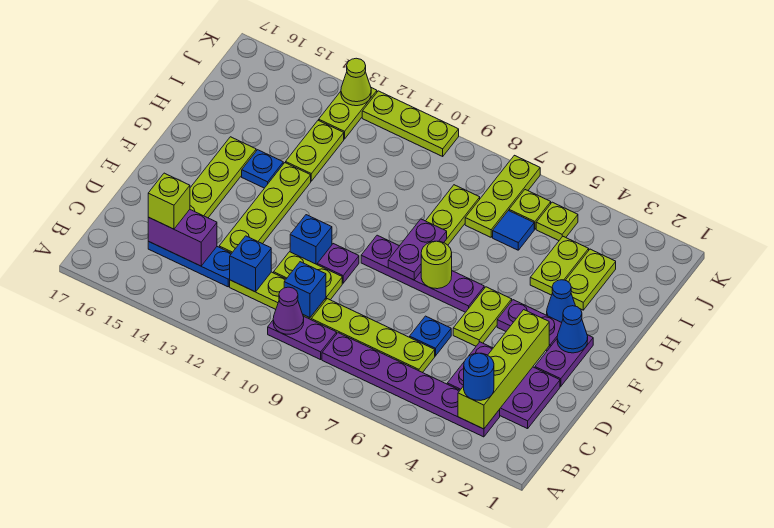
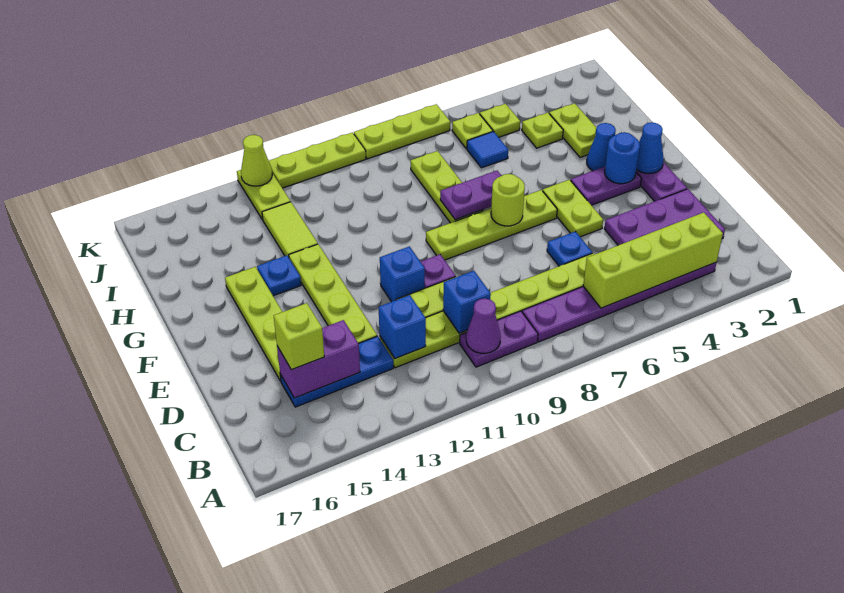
lime brick B3:E3 level 2 -> lime brick B3:B6 level 2
blue round brick B3 level 3 -> blue round brick F3 level 2
purple plate F6:F9 level 1 -> lime plate F6:F9 level 1
purple plate F8:G8 level 2 -> purple plate G7:G8 level 2
lime plate H4:I4 level 1 -> lime plate I4 level 1
lime plate H13:I13 level 1 -> lime tile H13:I13 level 1
lime plate I7:K7 level 1 -> lime plate K7:K9 level 1

